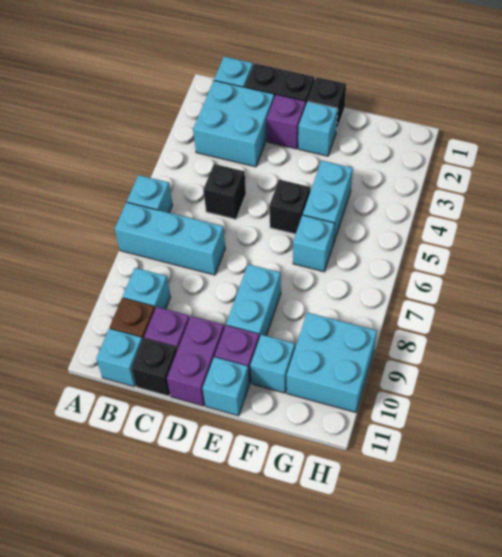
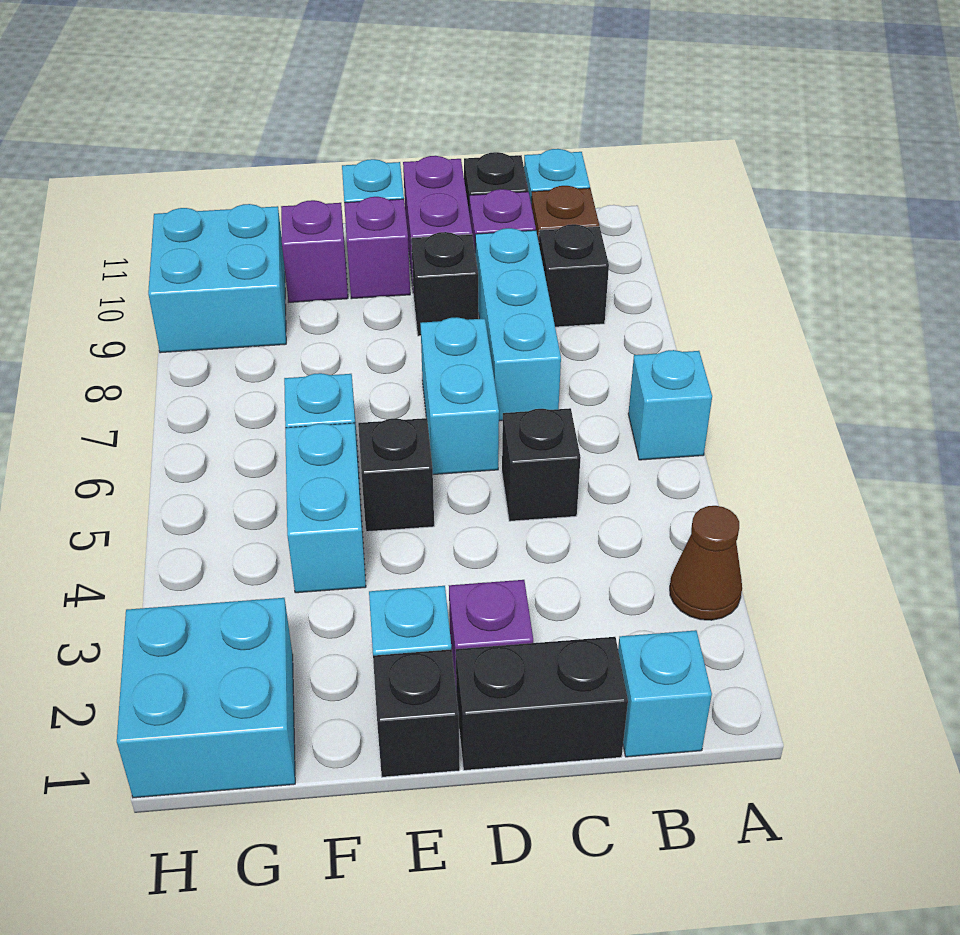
none -> brown cone A3 level 1
cyan brick A7:C7 level 1 -> cyan brick C7:C9 level 1
cyan brick B2:C3 level 1 -> cyan brick G1:H2 level 1
cyan brick B9 level 1 -> black brick B9 level 1
none -> black brick D9 level 1
cyan brick E8:E9 level 1 -> cyan brick D6:D7 level 1
cyan brick F10 level 1 -> purple brick F10 level 1

